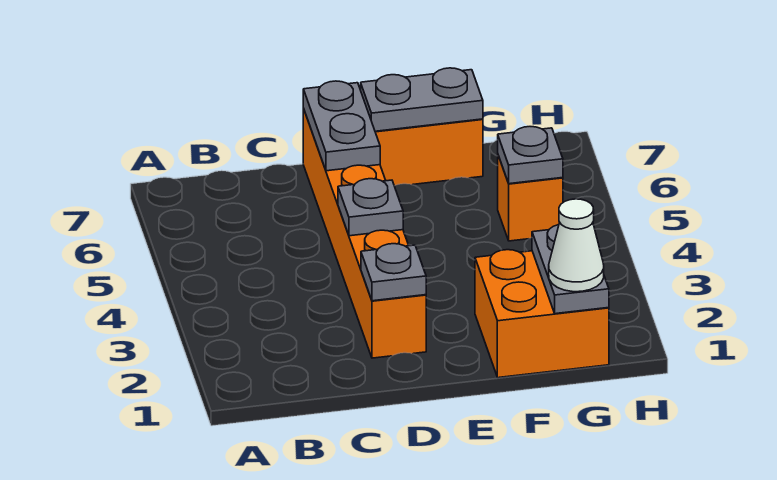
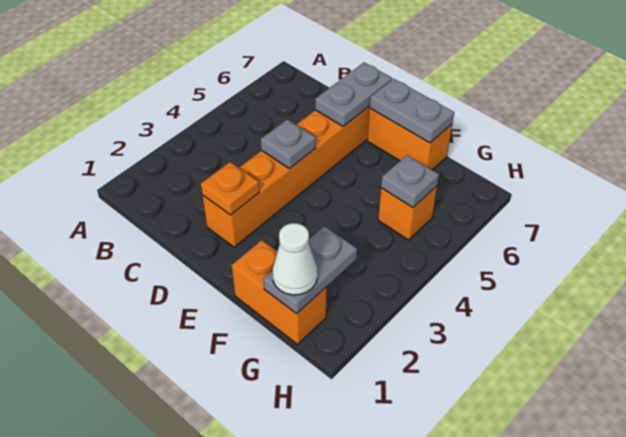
grey plate D2 level 2 -> orange plate D2 level 2
orange brick F1:G2 level 1 -> orange brick F1:G1 level 1

